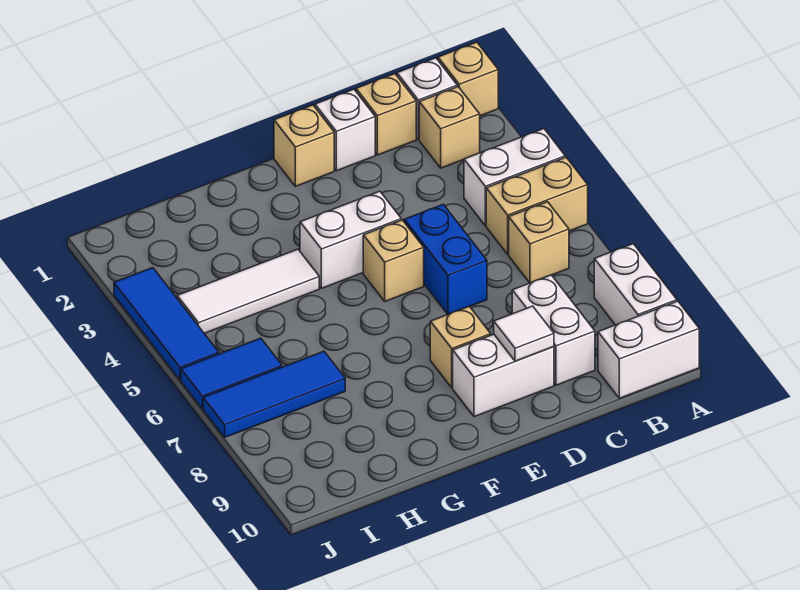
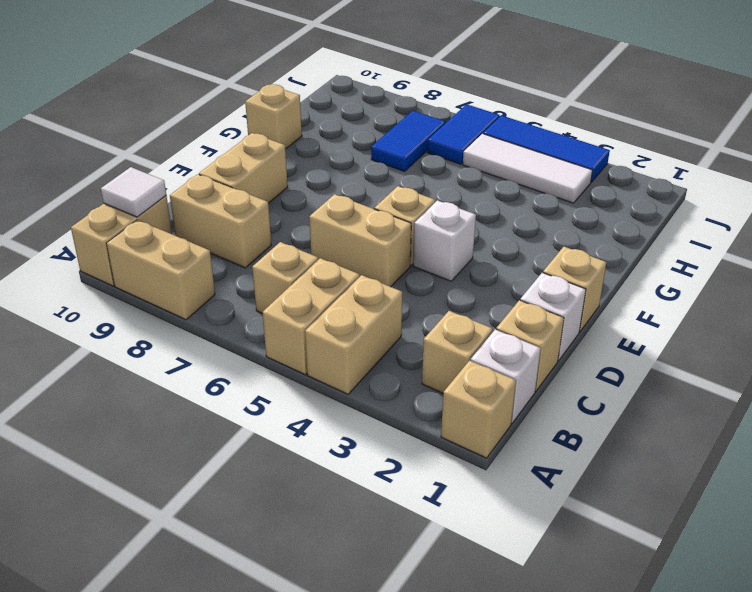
white brick A4:B4 level 1 -> tan brick A4:B4 level 1
white brick A8:A9 level 1 -> tan brick A8:A9 level 1
white brick A10:B10 level 1 -> tan brick A10:B10 level 1
white brick C8:C9 level 1 -> tan brick C8:C9 level 1
blue brick D5:D6 level 1 -> tan brick D5:D6 level 1
white brick D9:E9 level 1 -> tan brick D9:E9 level 1
white tile D9 level 2 -> white tile B10 level 2
white brick E4:F4 level 1 -> white brick E4 level 1
tan brick E8 level 1 -> tan brick G10 level 1
white tile G4:I4 level 1 -> white tile I3:I5 level 1
blue tile H7:J7 level 1 -> blue tile H7:I7 level 1

